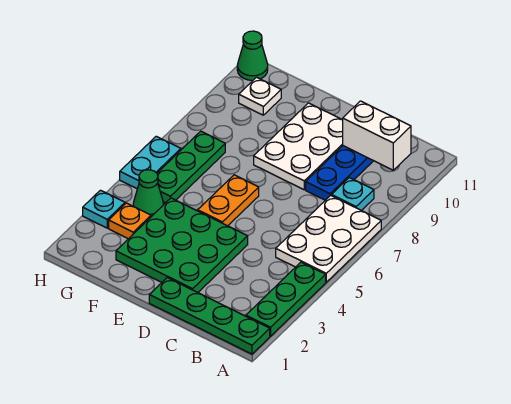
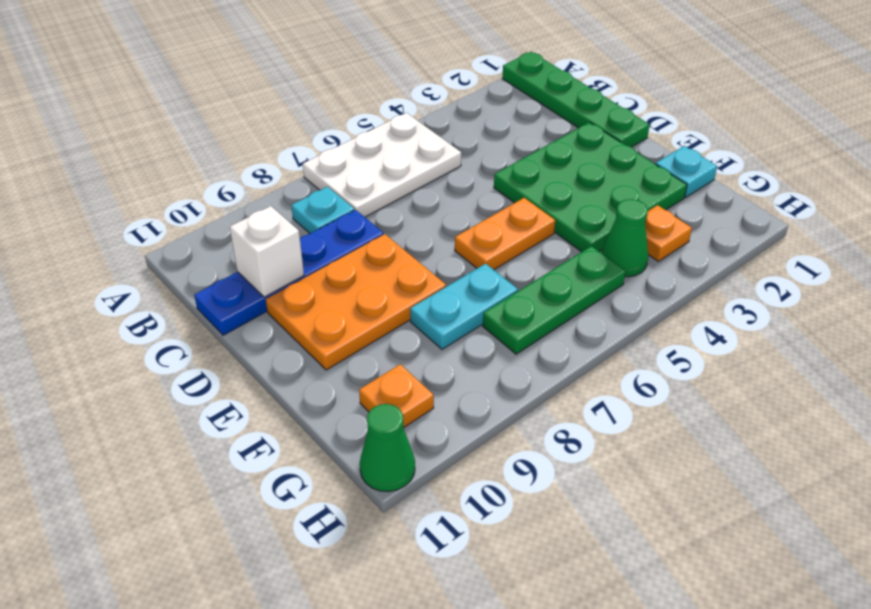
green plate A2:A4 level 1 -> none
white brick B10:C10 level 2 -> white brick C10 level 2
white plate D8:E10 level 1 -> orange plate D8:E10 level 1
white plate G10 level 1 -> orange plate G10 level 1
cyan plate H3 level 1 -> cyan plate F1 level 1
cyan plate H5:H6 level 1 -> cyan plate F7:F8 level 1

